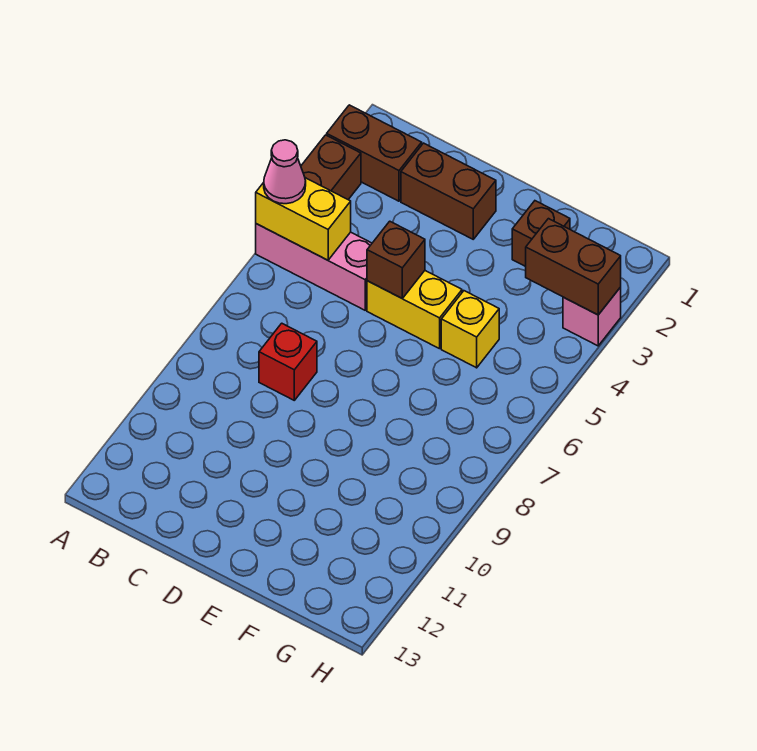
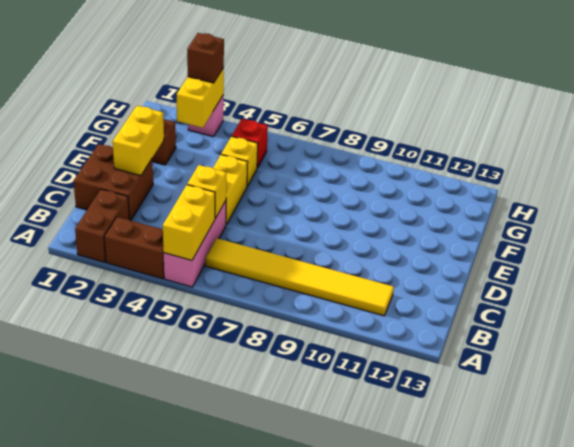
pink cone A5 level 3 -> none
none -> yellow tile B6:B11 level 1
brown brick C2:D2 level 1 -> brown brick C1:D2 level 1
none -> yellow brick C5 level 2
red brick C8 level 1 -> red brick G5 level 1
none -> yellow brick D2:E2 level 2
brown brick D5 level 2 -> brown brick H3 level 3
brown brick G3:H3 level 2 -> yellow brick G3:H3 level 2

